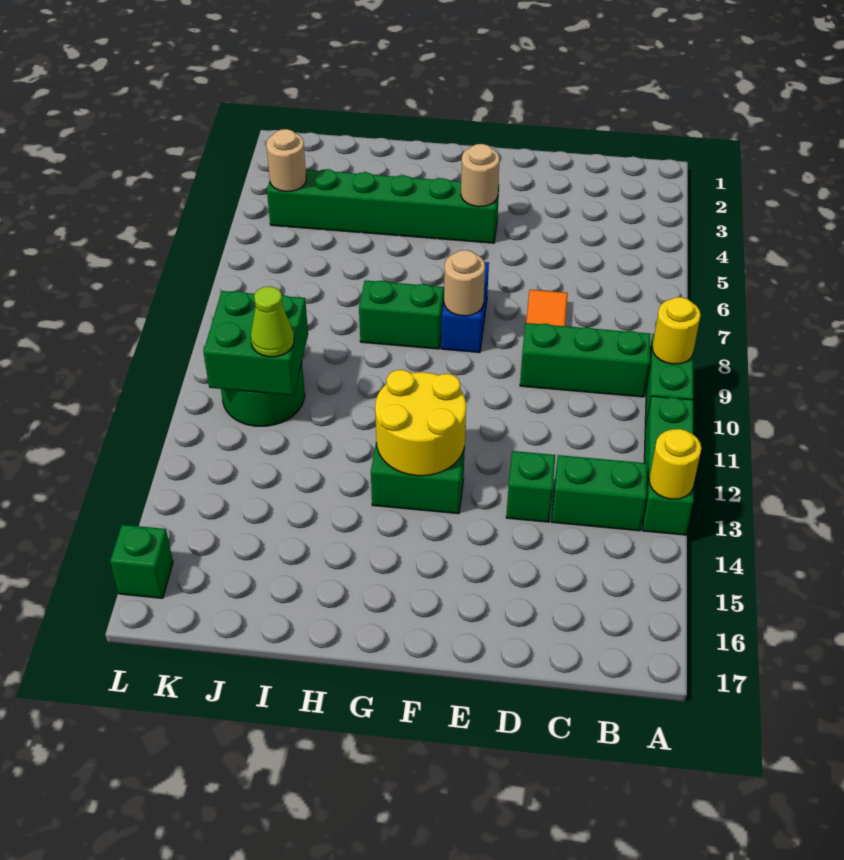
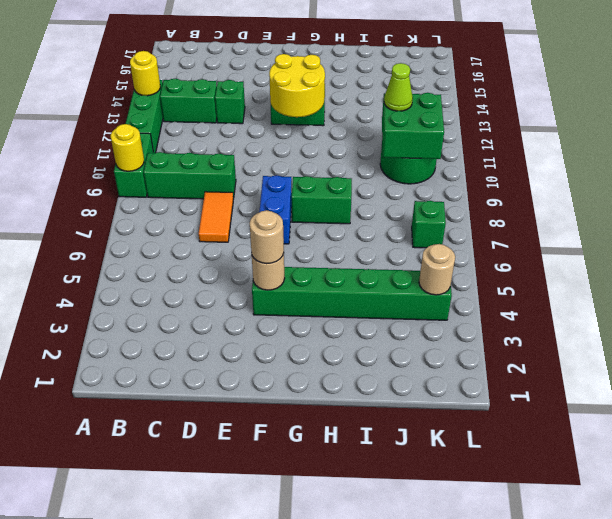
tan round brick F8 level 2 -> tan round brick F4 level 3
green brick L16 level 1 -> green brick K7 level 1

